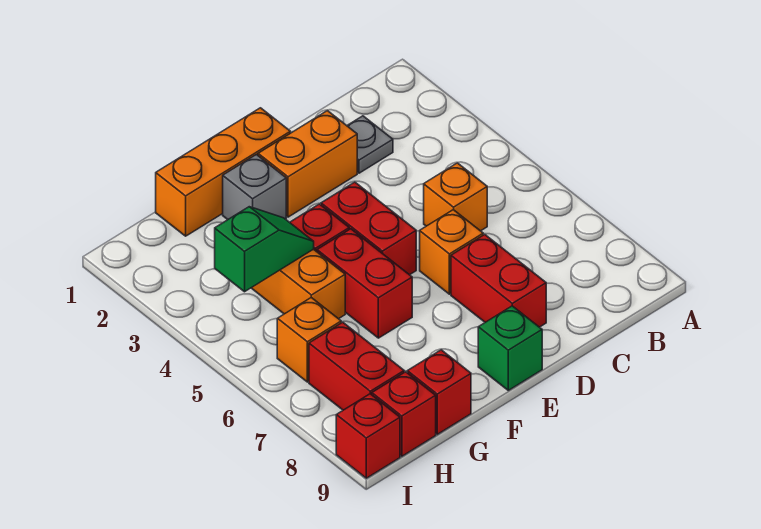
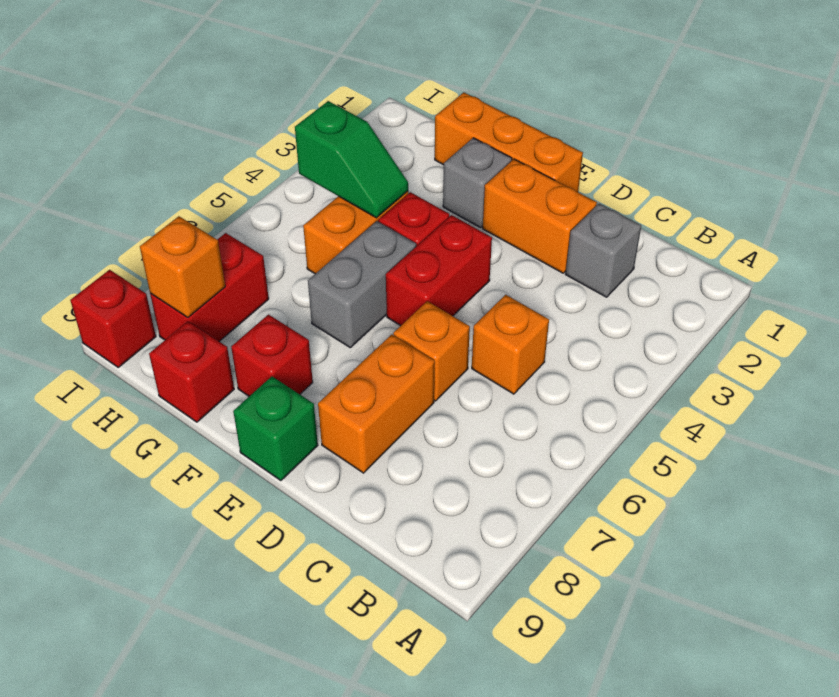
grey plate C2 level 1 -> grey brick C2 level 1
red brick D7:D8 level 1 -> orange brick D7:D8 level 1
red brick F5:F6 level 1 -> grey brick F5:F6 level 1
orange brick H6 level 1 -> orange brick H8 level 2
red brick H9 level 1 -> red brick F8 level 1

